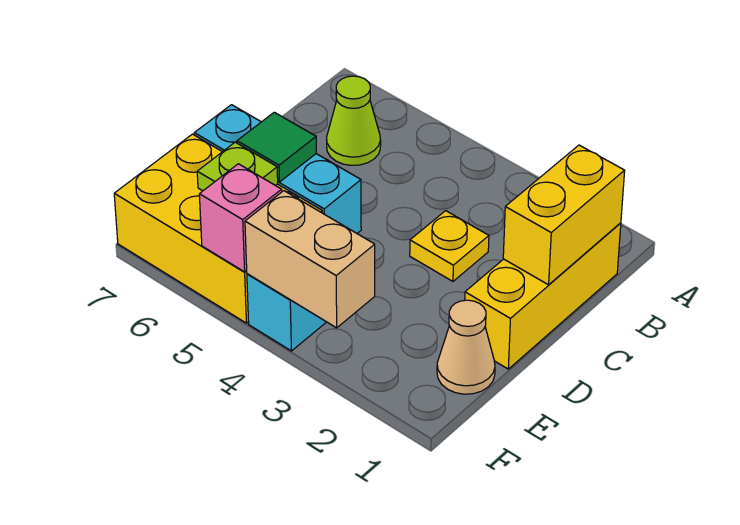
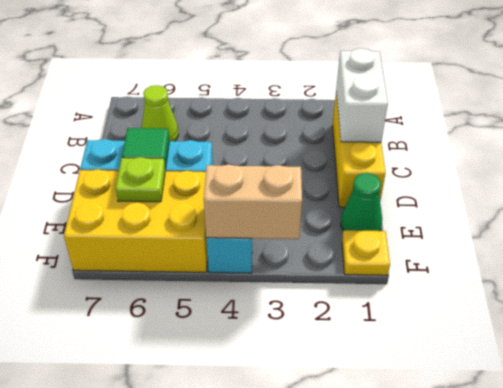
yellow brick B1:C1 level 2 -> white brick B1:C1 level 2
yellow plate C3 level 1 -> yellow plate F1 level 1
tan cone E1 level 1 -> green cone E1 level 1
pink brick F5 level 2 -> none

